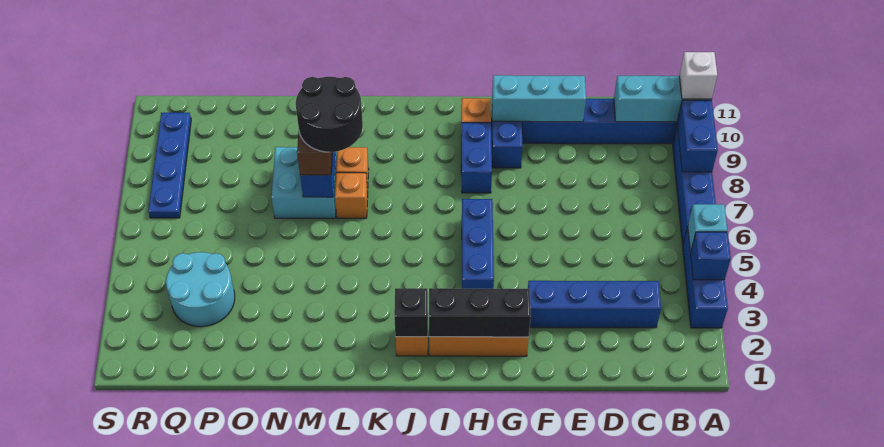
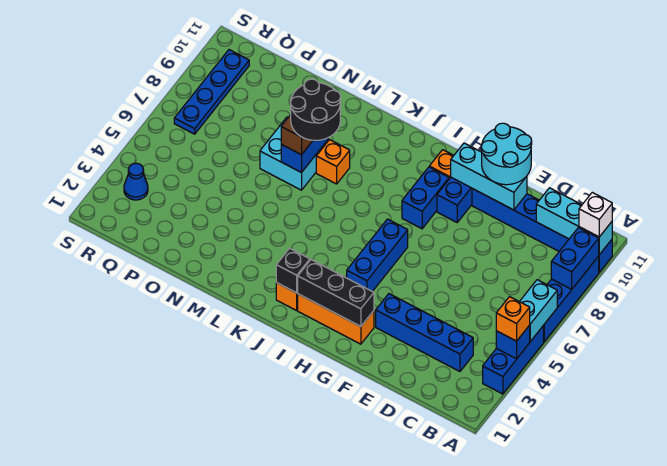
cyan brick A5 level 2 -> cyan brick A5:A6 level 2
orange brick L7 level 1 -> orange brick A4 level 3
cyan round brick P3:Q4 level 1 -> cyan round brick E10:F11 level 3
none -> blue cone R3 level 1

